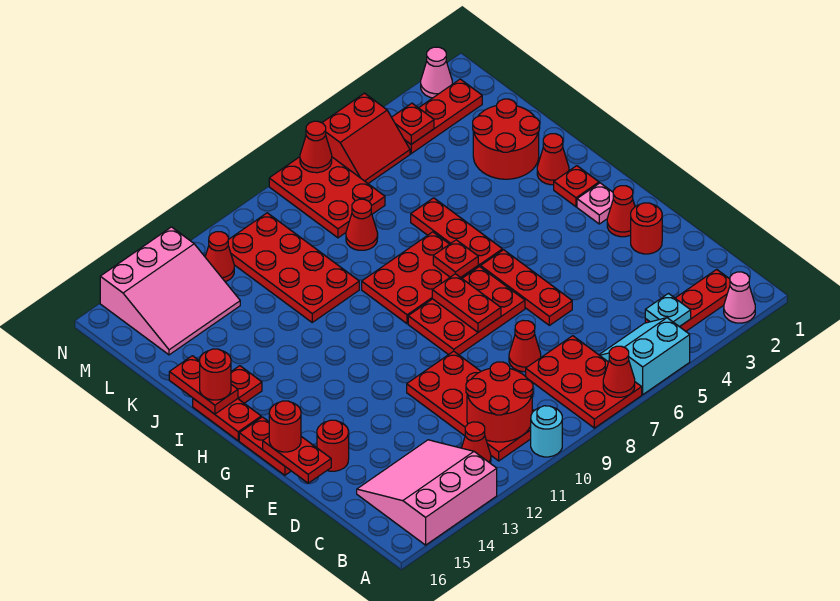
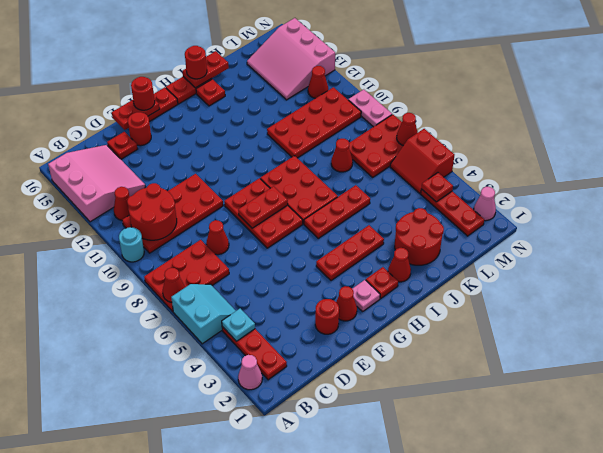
red plate E6:G6 level 1 -> red plate G4:I4 level 1
red plate H7 level 2 -> red plate D15 level 1
none -> pink plate N9:N10 level 1

